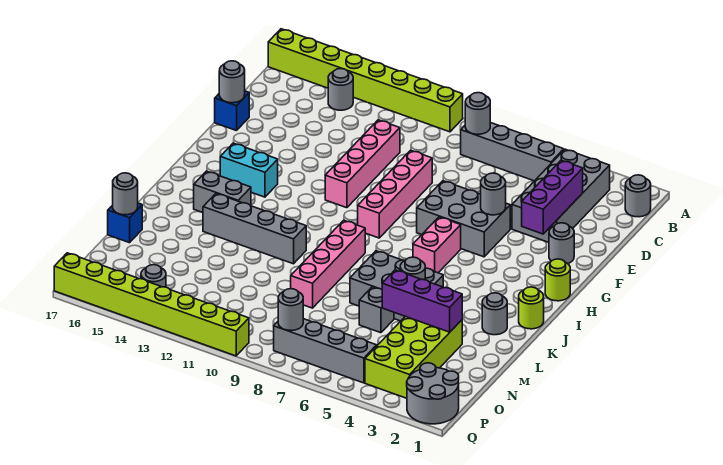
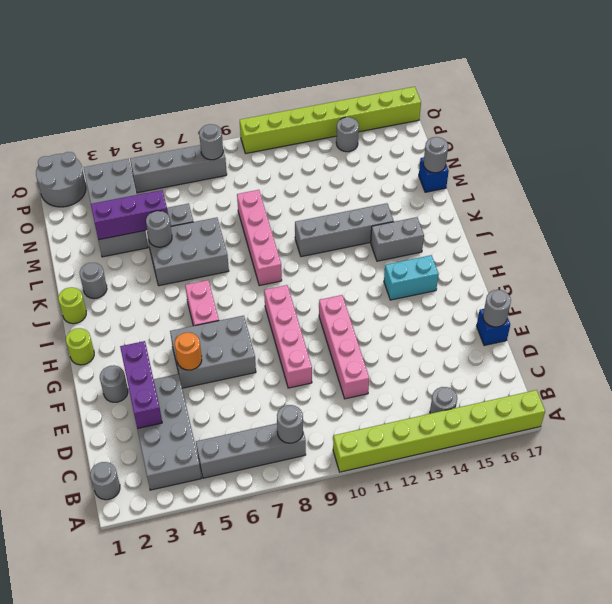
grey round brick F5 level 2 -> orange round brick F5 level 2
lime brick M3:P4 level 1 -> grey brick M3:P4 level 1

